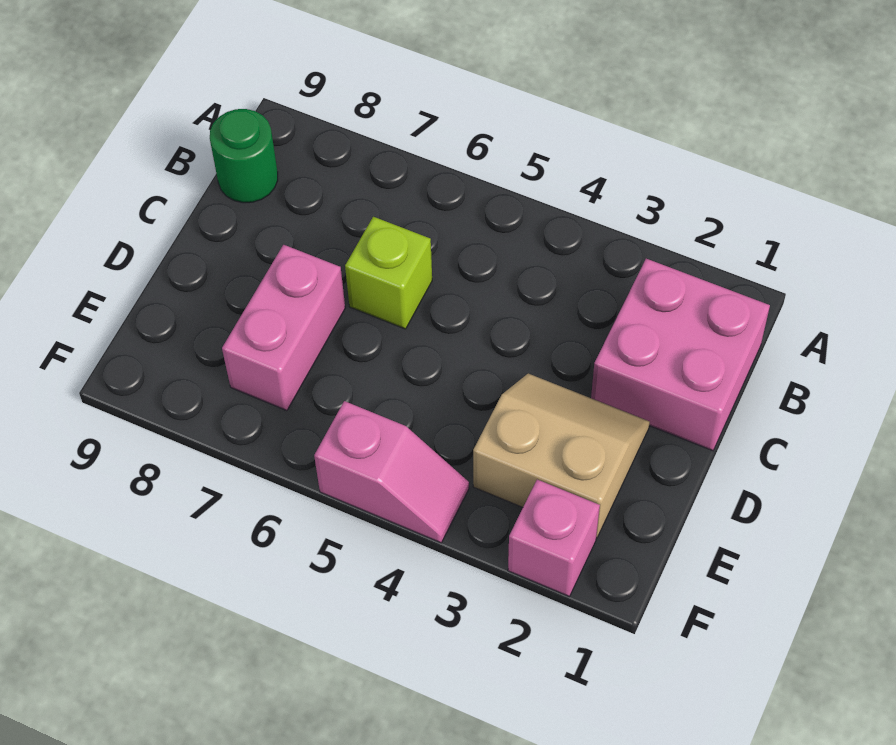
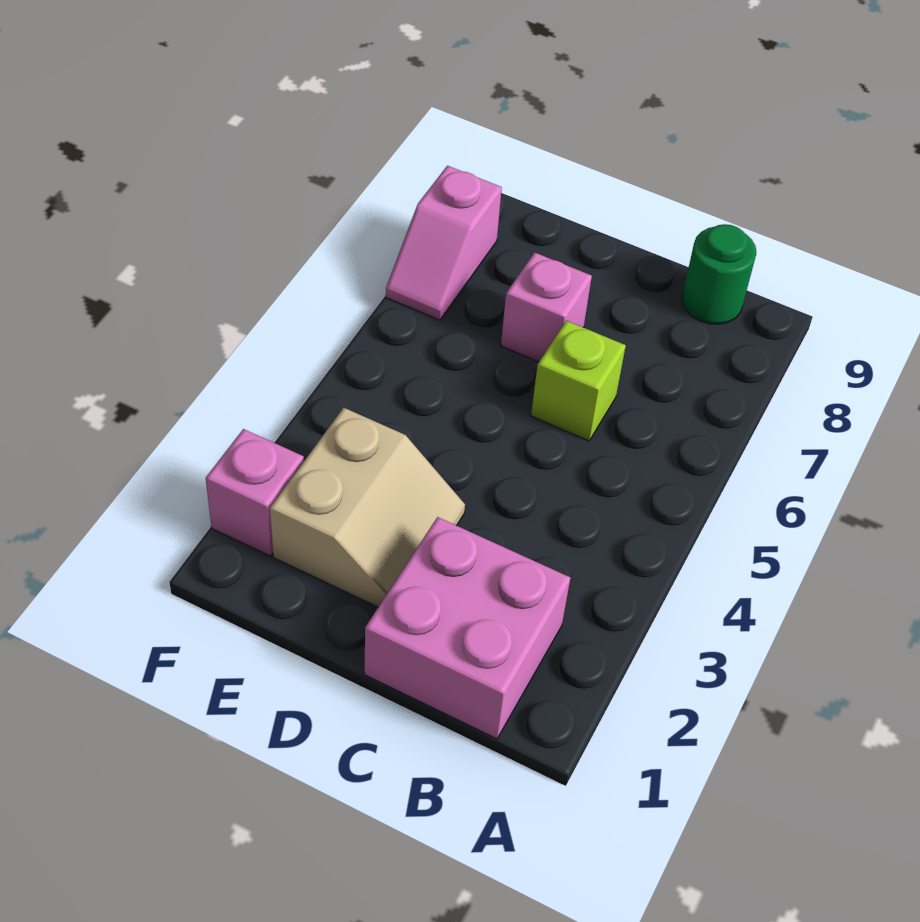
pink brick D7:E7 level 1 -> pink brick D7 level 1
pink slope F4:F5 level 1 top 5 -> pink slope F7:F8 level 1 top 8

